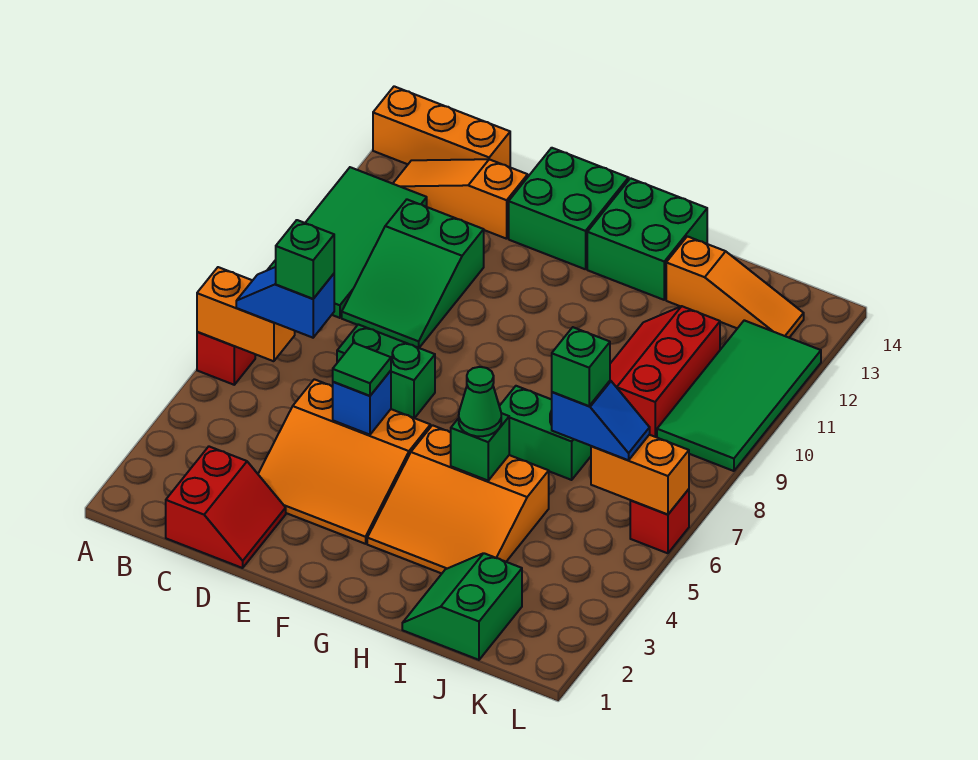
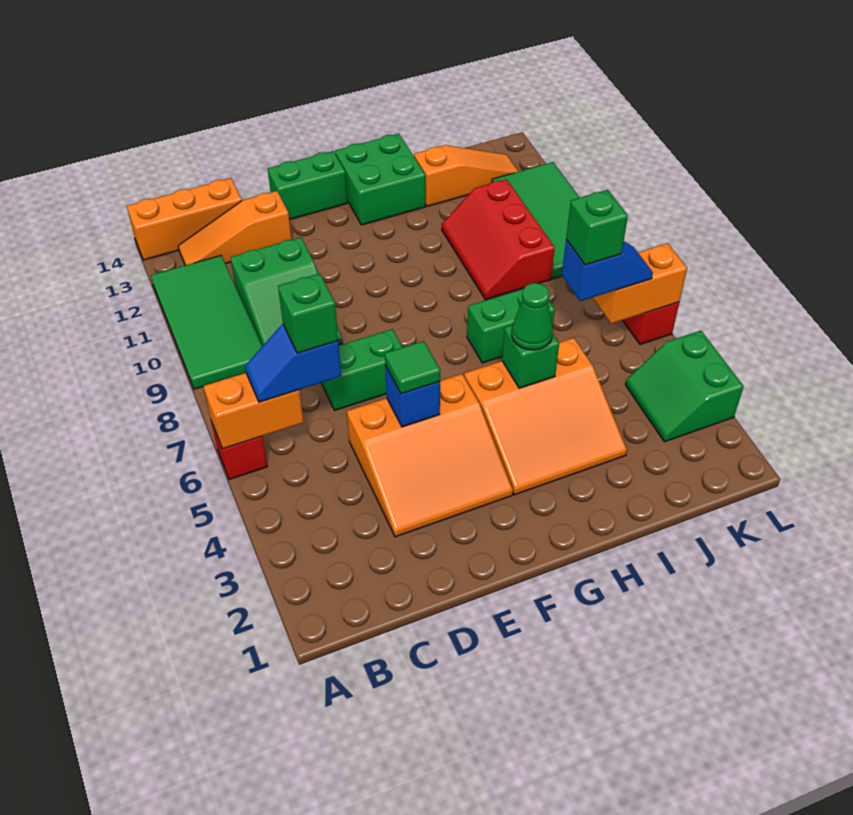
red slope C1:D2 level 1 top C -> none
green brick E13:F14 level 1 -> green brick E14:F14 level 1
green slope I1:J2 level 1 top J -> green slope K3:L4 level 1 top L

